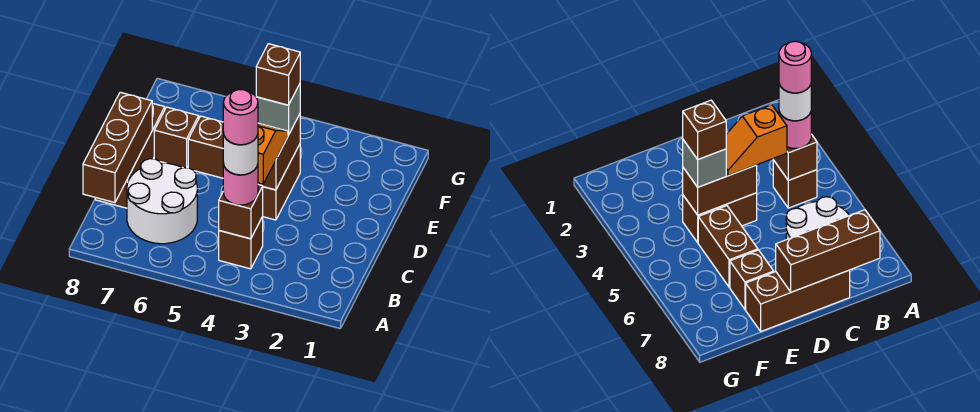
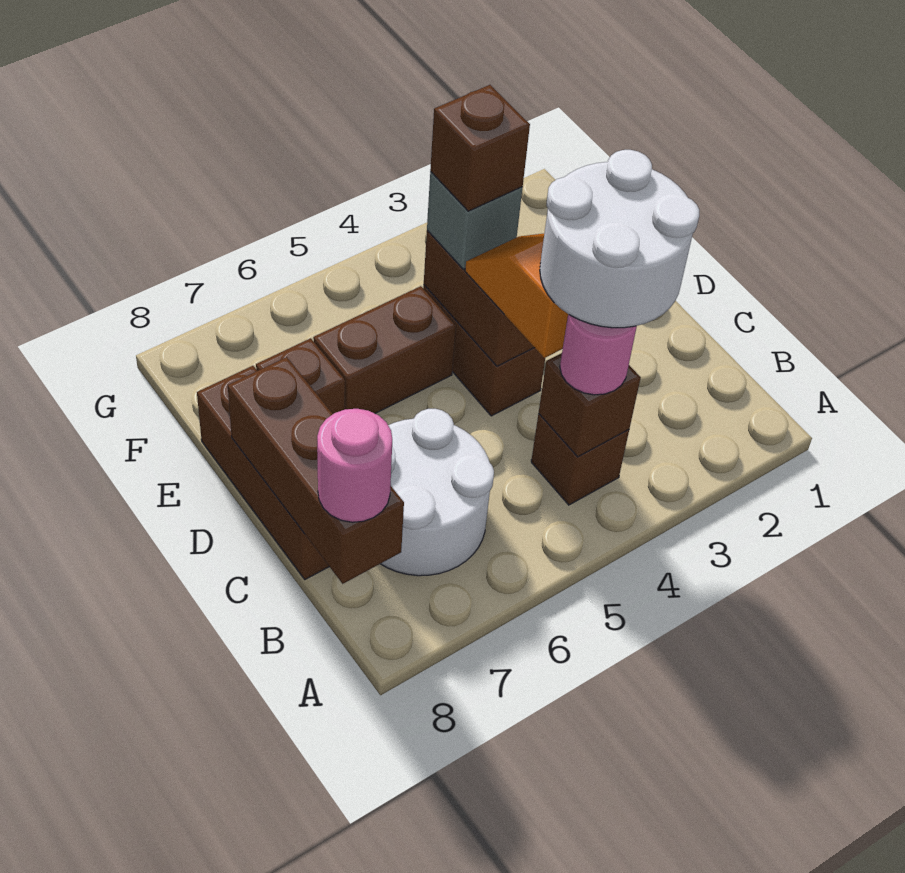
white round brick B4 level 4 -> white round brick B3:C4 level 4
pink round brick B4 level 5 -> pink round brick B8 level 3

